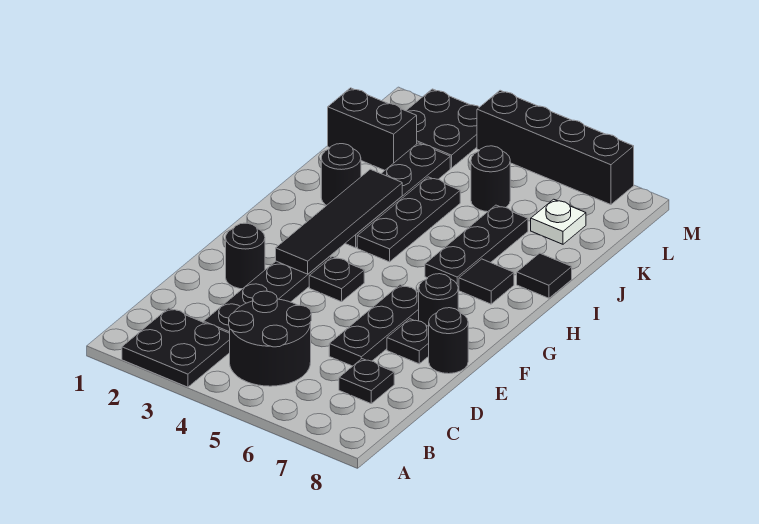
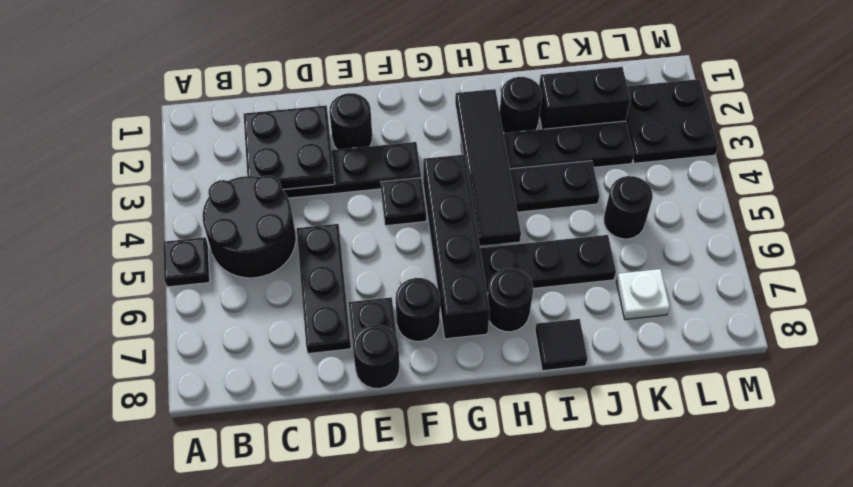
black plate A2:B3 level 1 -> black plate C2:D3 level 2
black plate C7 level 1 -> black plate A5 level 1
black plate D6:F6 level 1 -> black plate D5:D7 level 1
black tile F3:I3 level 2 -> black tile H2:H5 level 2
black tile H7 level 1 -> black round brick H7 level 1
black brick K1:K2 level 1 -> black brick J2:K2 level 1
black brick M4:M7 level 1 -> black brick G4:G7 level 1

